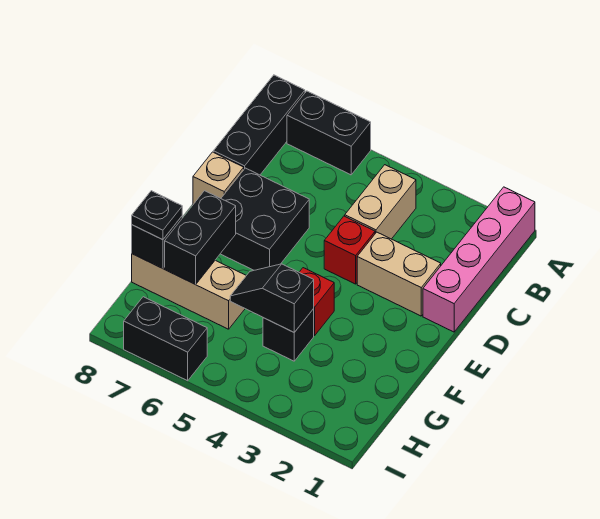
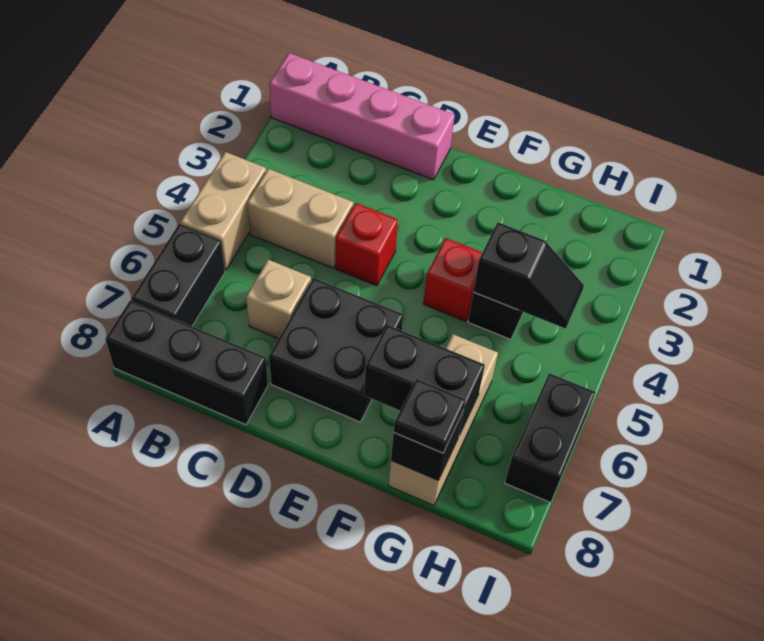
tan brick D2:D3 level 1 -> tan brick A4:A5 level 1
tan brick D8 level 1 -> tan brick C6 level 1
black slope G4:G5 level 2 top 4 -> black slope G4:H4 level 2 top G

